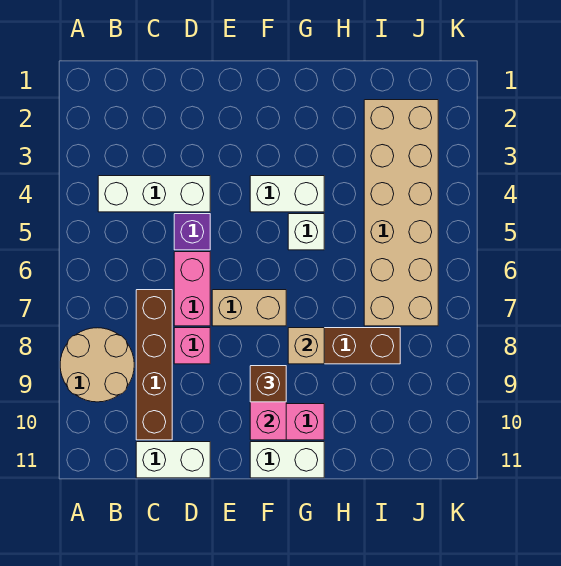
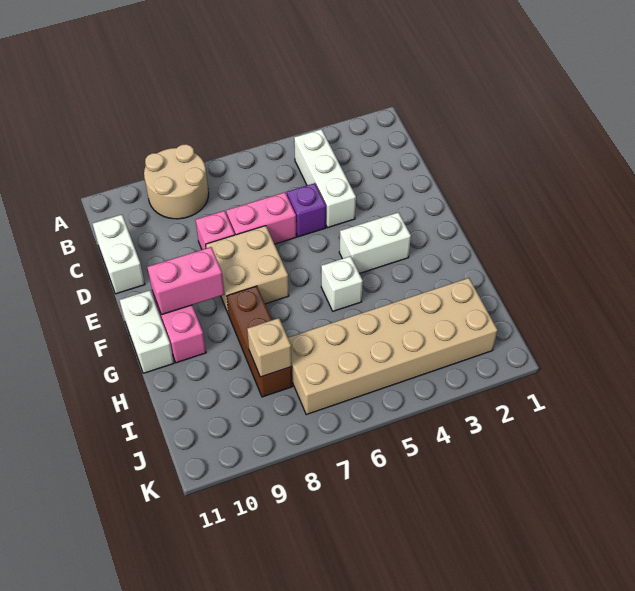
brown brick C7:C10 level 1 -> none
tan brick E7:F7 level 1 -> tan brick E7:F8 level 1
white brick F4:G4 level 1 -> white brick F3:F4 level 1
brown brick F9 level 3 -> none
tan brick G8 level 2 -> tan brick I8 level 2

